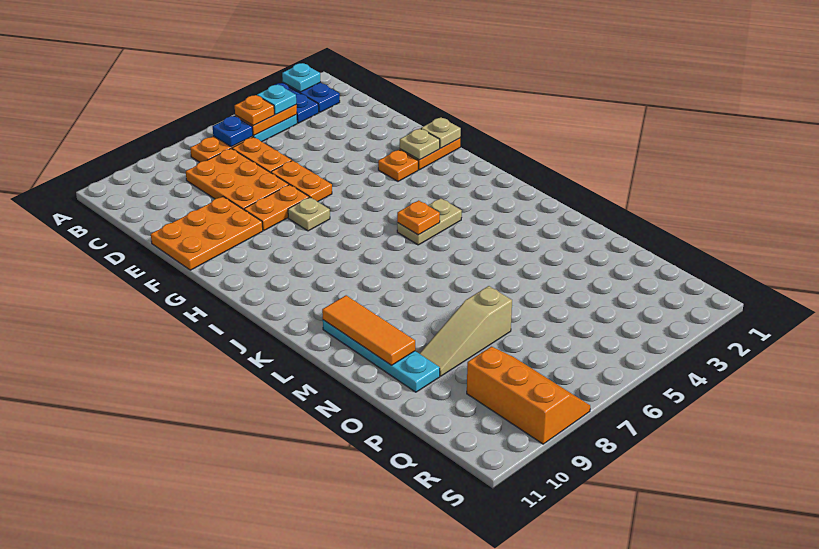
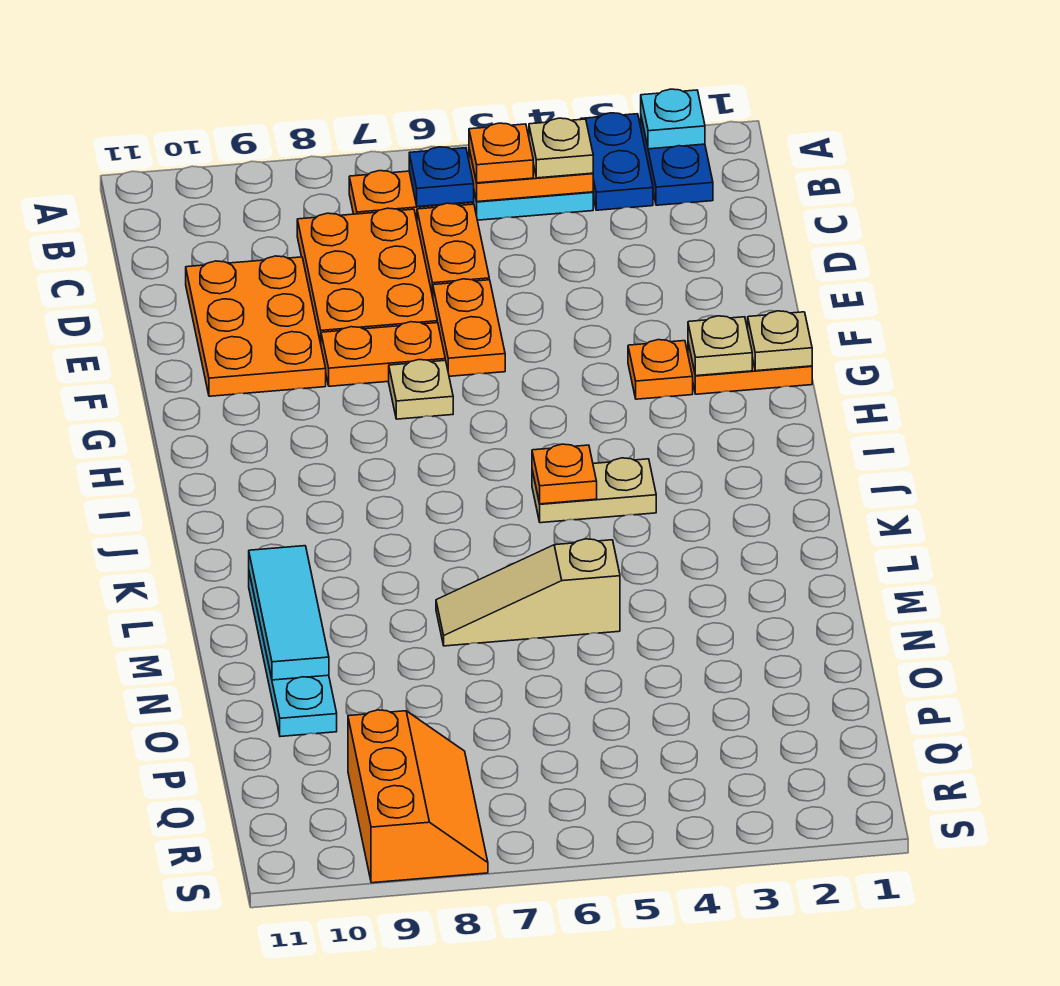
cyan plate B4 level 3 -> tan plate B4 level 3
orange plate E9:F11 level 1 -> orange plate D9:F10 level 1
orange tile L10:N10 level 2 -> cyan tile L10:N10 level 2
tan slope O7:O9 level 1 top 7 -> tan slope M5:M7 level 1 top 5

